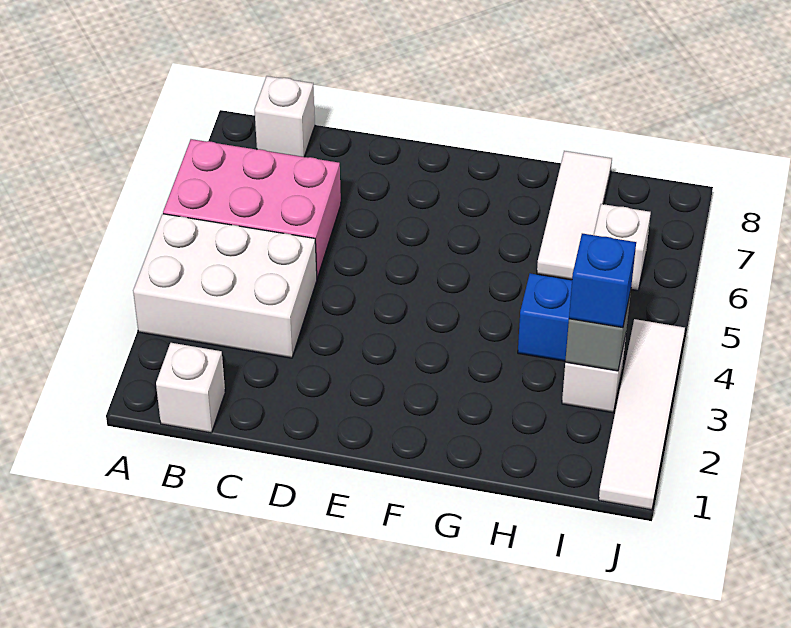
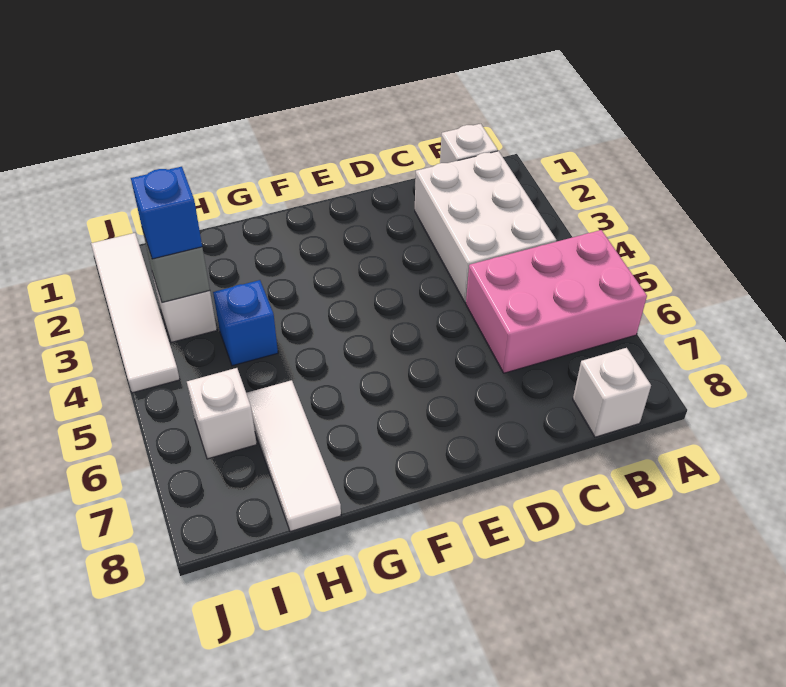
white brick A3:C4 level 1 -> white brick B2:C4 level 1

